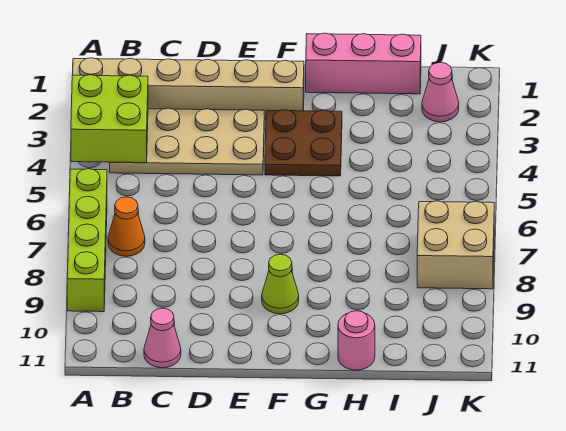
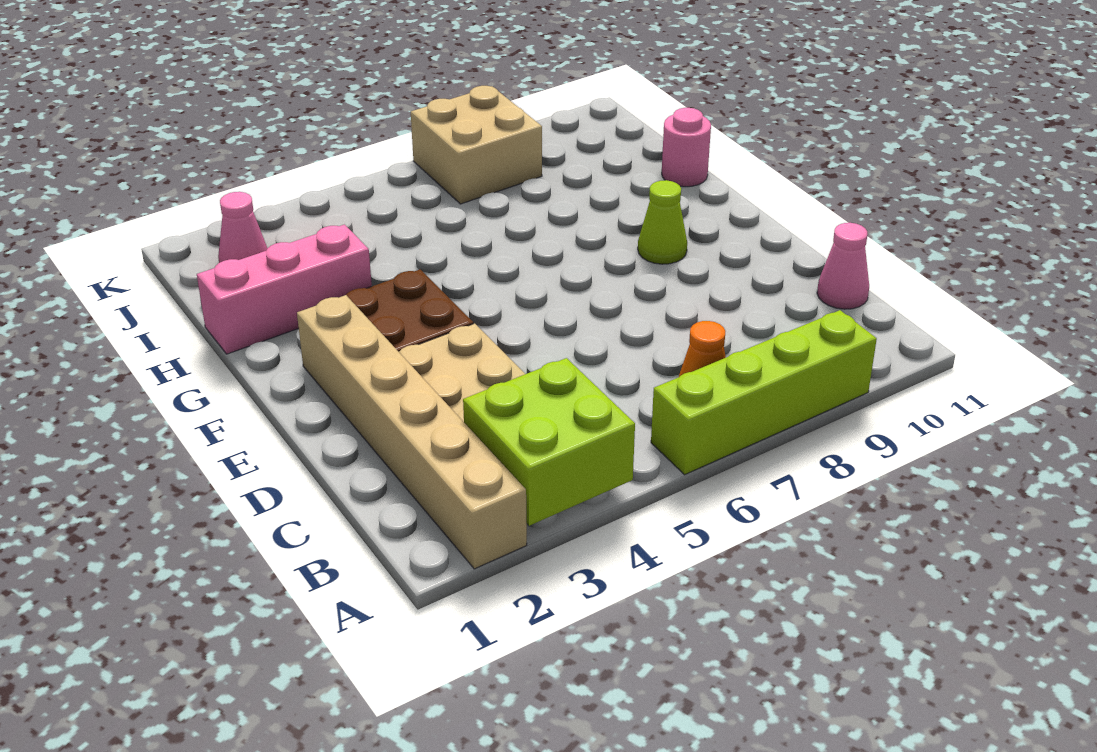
pink brick G1:I1 level 1 -> pink brick H1:H3 level 1

